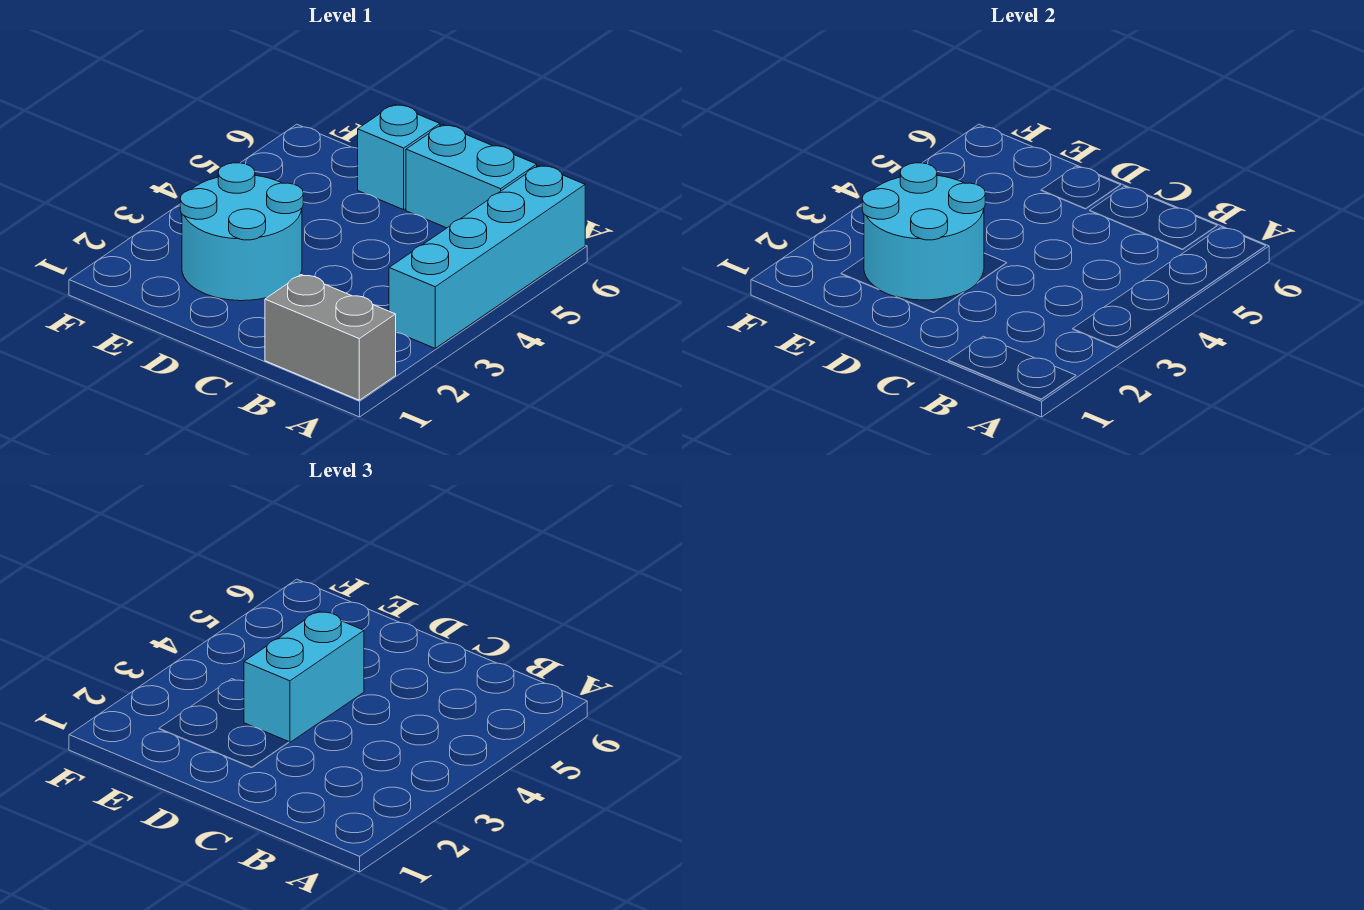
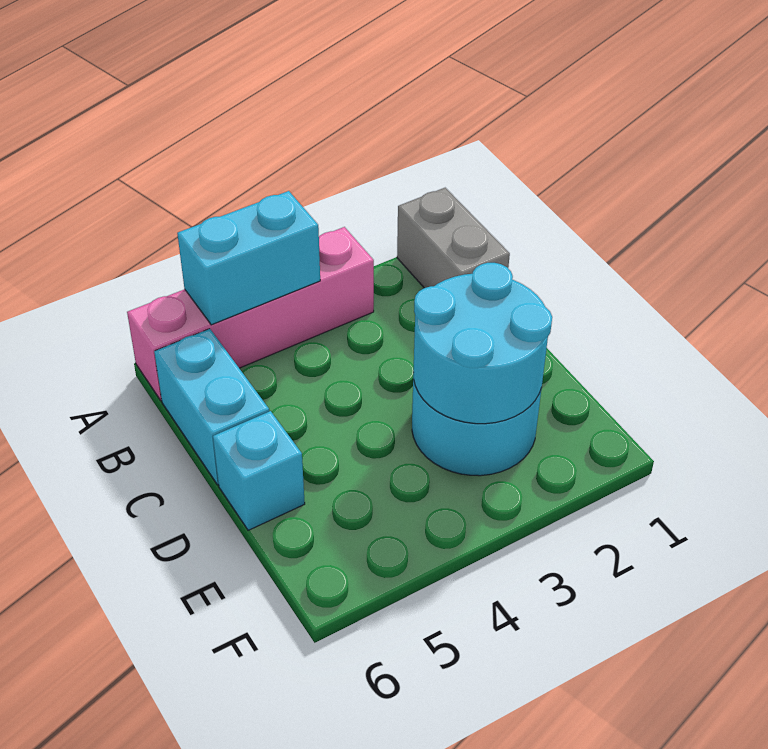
cyan brick A3:A6 level 1 -> pink brick A3:A6 level 1
cyan brick D3:D4 level 3 -> cyan brick A4:A5 level 2

